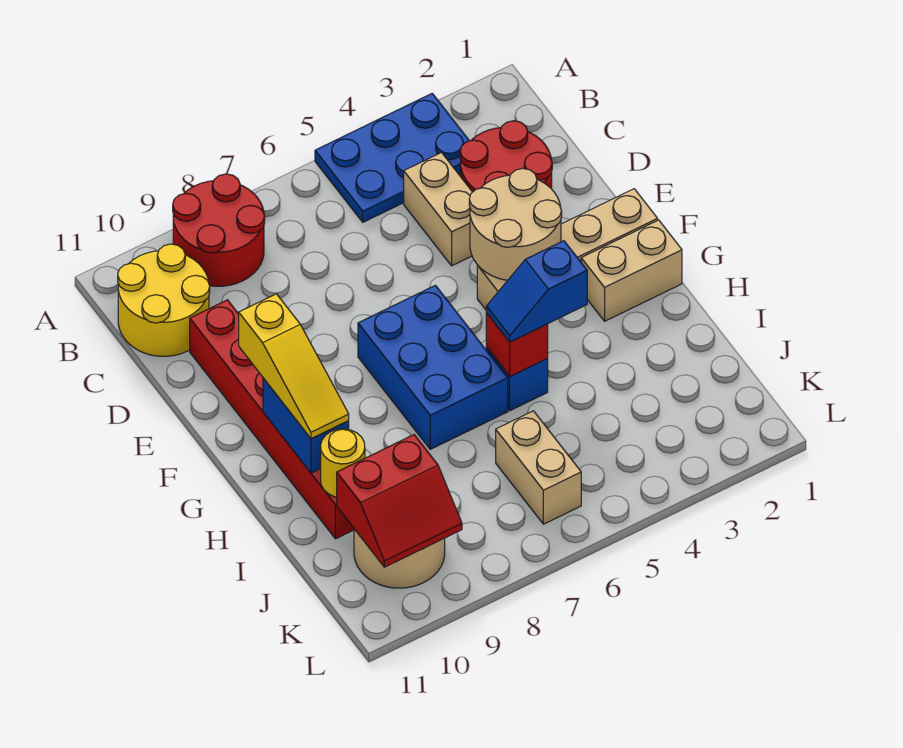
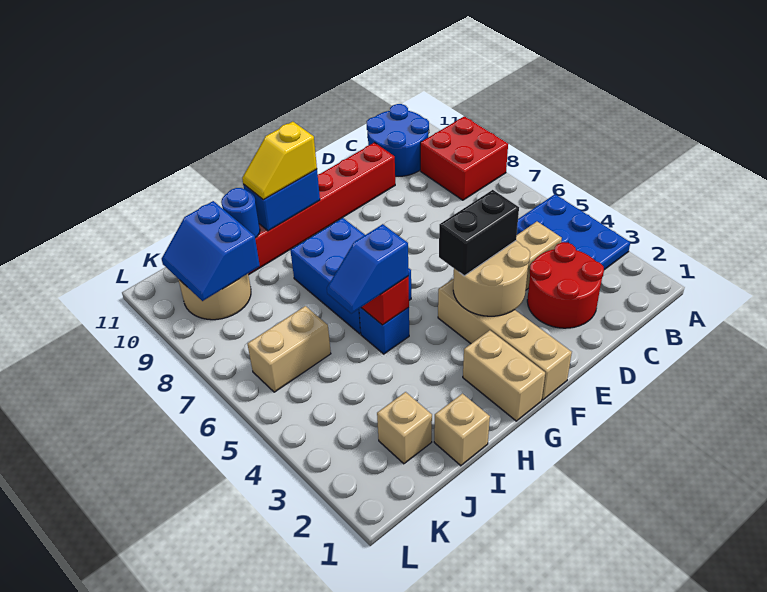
red round brick A8:B9 level 1 -> red brick A8:B9 level 1
yellow round brick B10:C11 level 1 -> blue round brick B10:C11 level 1
none -> black brick E4:F4 level 3
blue brick F6:H7 level 1 -> blue brick G6:H8 level 1
yellow slope F10:H10 level 3 top F -> yellow slope G10:H10 level 3 top G
blue slope H4:H5 level 3 top 4 -> blue slope H5:I5 level 3 top H
none -> tan brick I1 level 1
yellow round brick I10 level 2 -> blue round brick I10 level 2
none -> tan brick J2 level 1
red slope J9:K10 level 2 top J -> blue slope J9:K10 level 2 top J

